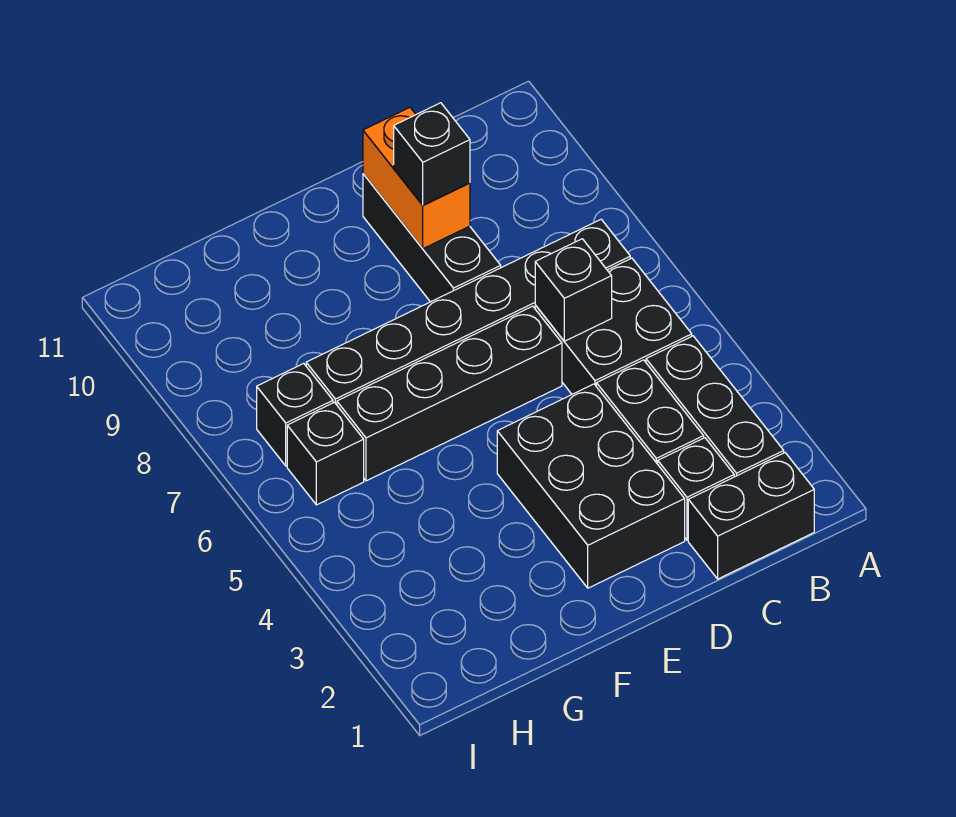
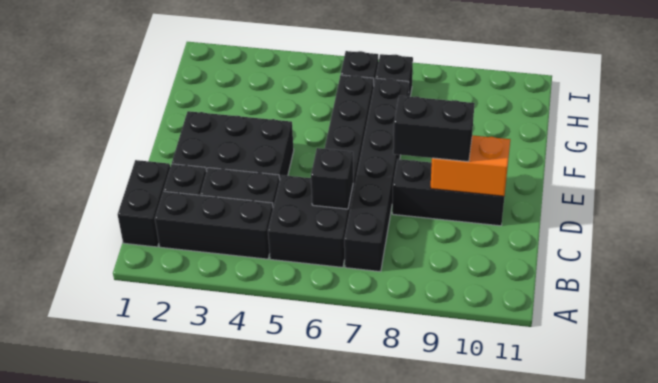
black brick D9 level 3 -> black brick D8:D9 level 3

